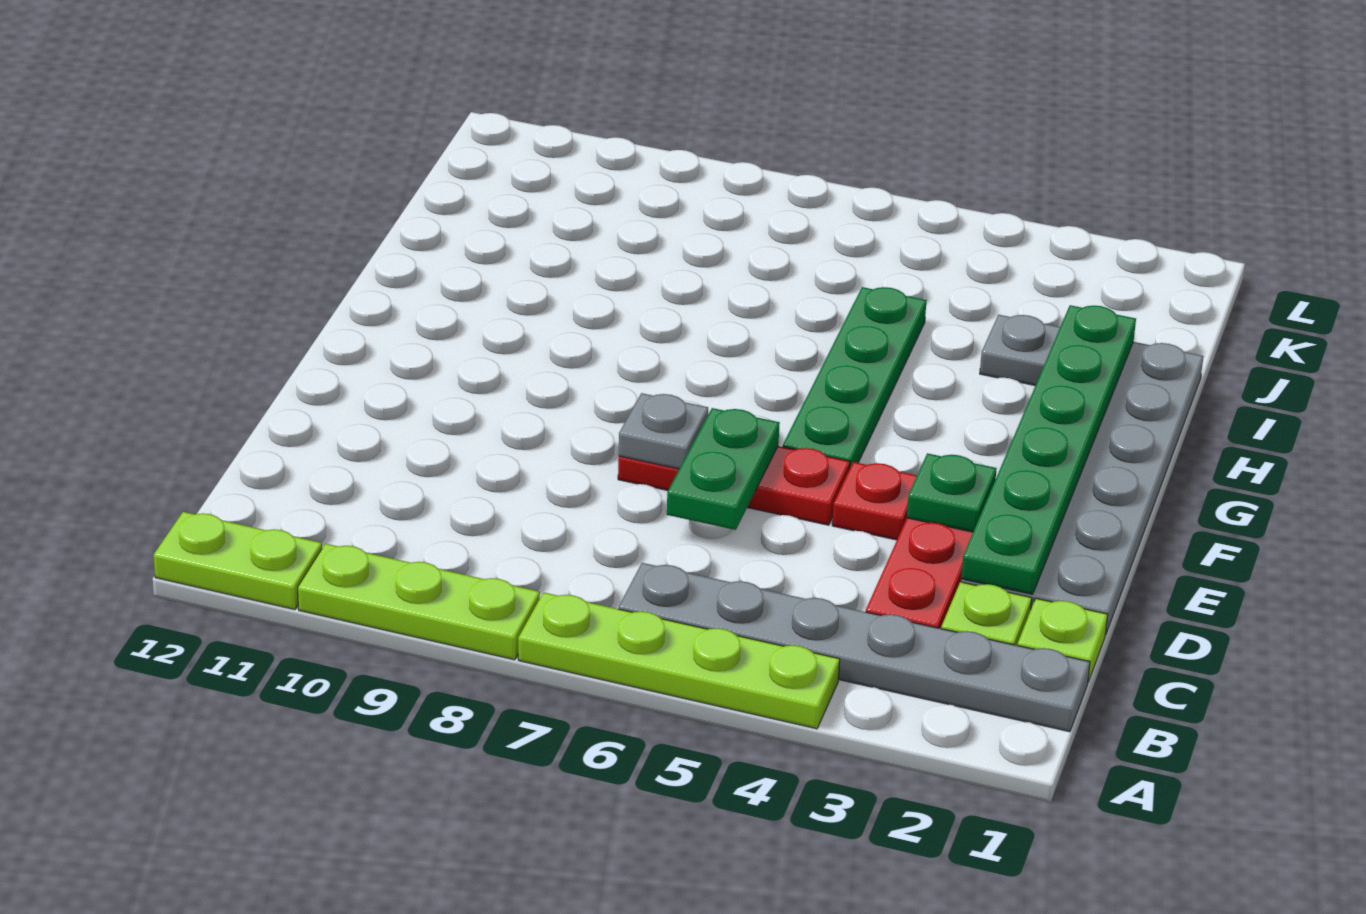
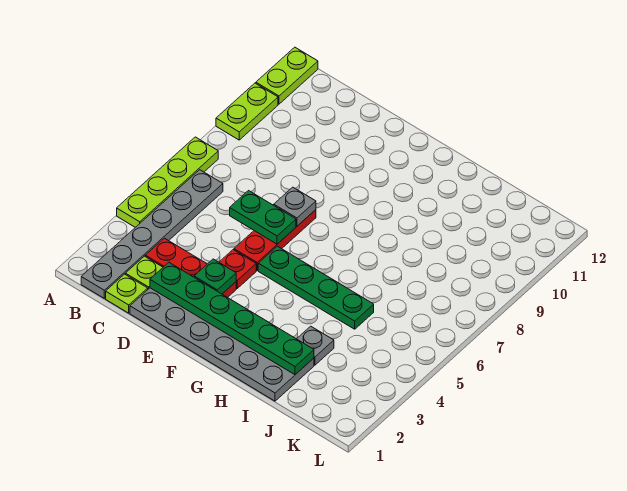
lime plate A8:A10 level 1 -> lime plate A9:A10 level 1

